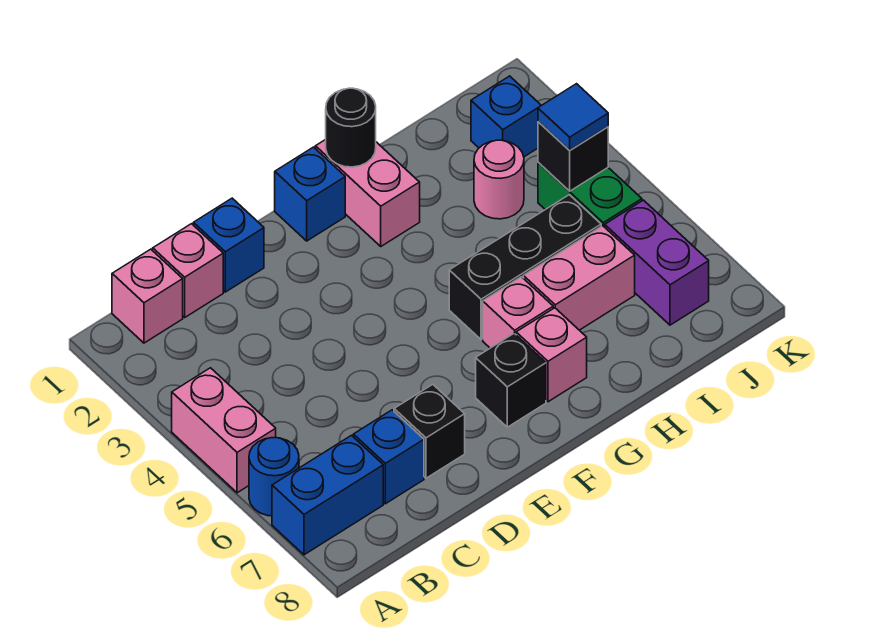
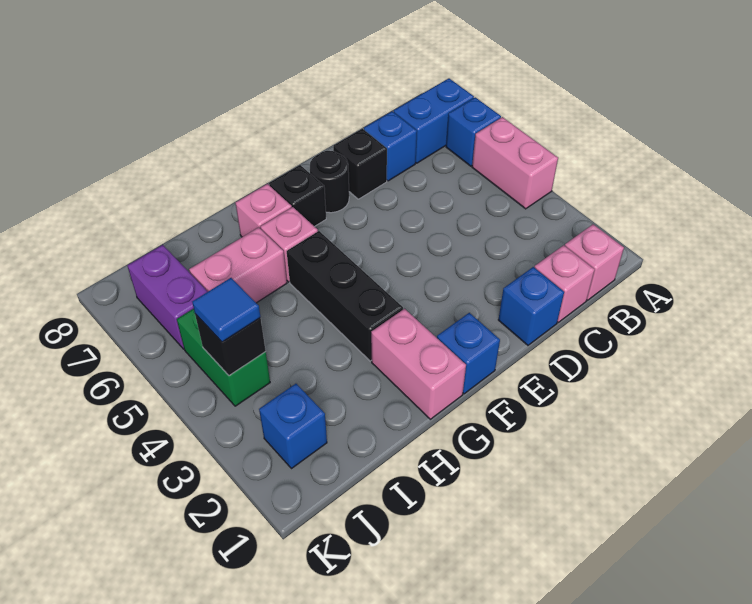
blue round brick A6 level 1 -> blue brick A6 level 1
black round brick G1 level 2 -> black round brick E7 level 1
black brick G5:I5 level 1 -> black brick G3:G5 level 1
pink round brick I3 level 1 -> none

